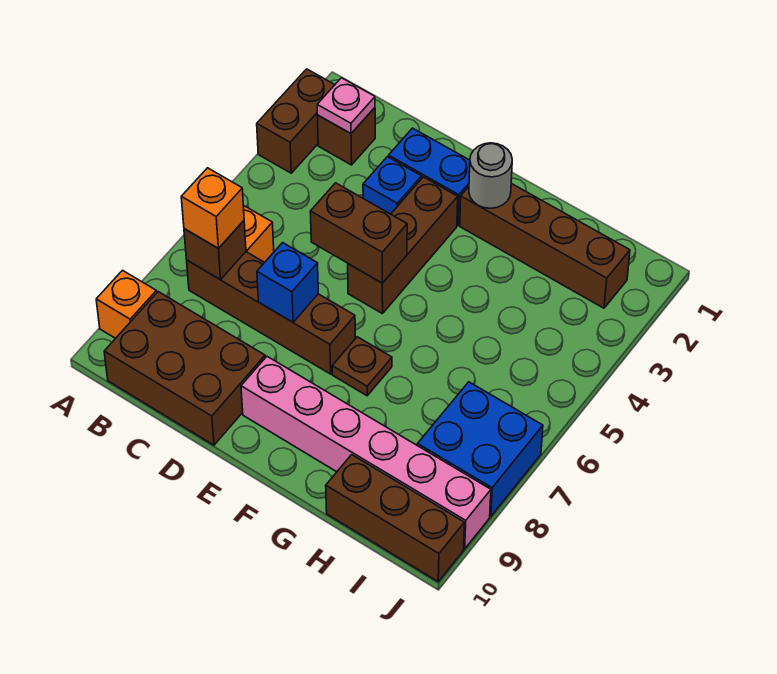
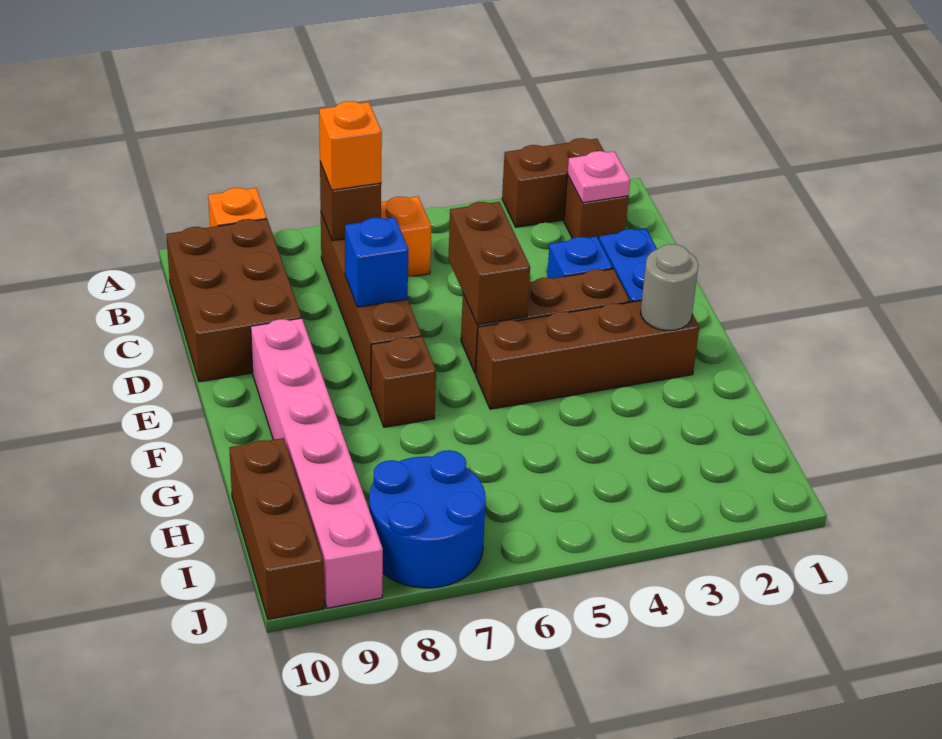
brown brick F2:I2 level 1 -> brown brick F2:F5 level 1
brown plate F7 level 1 -> brown brick F7 level 1
blue brick I7:J8 level 1 -> blue round brick I7:J8 level 1

